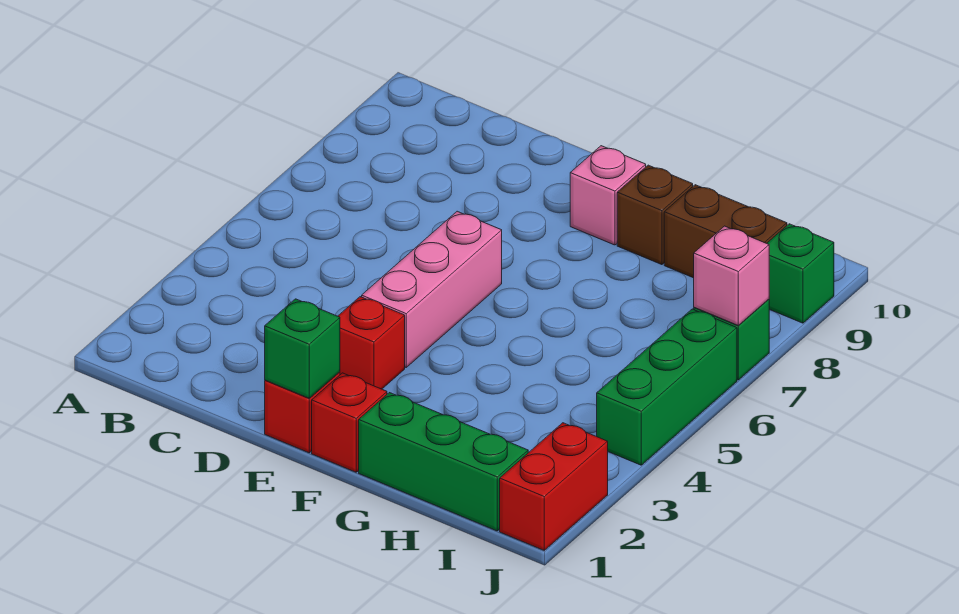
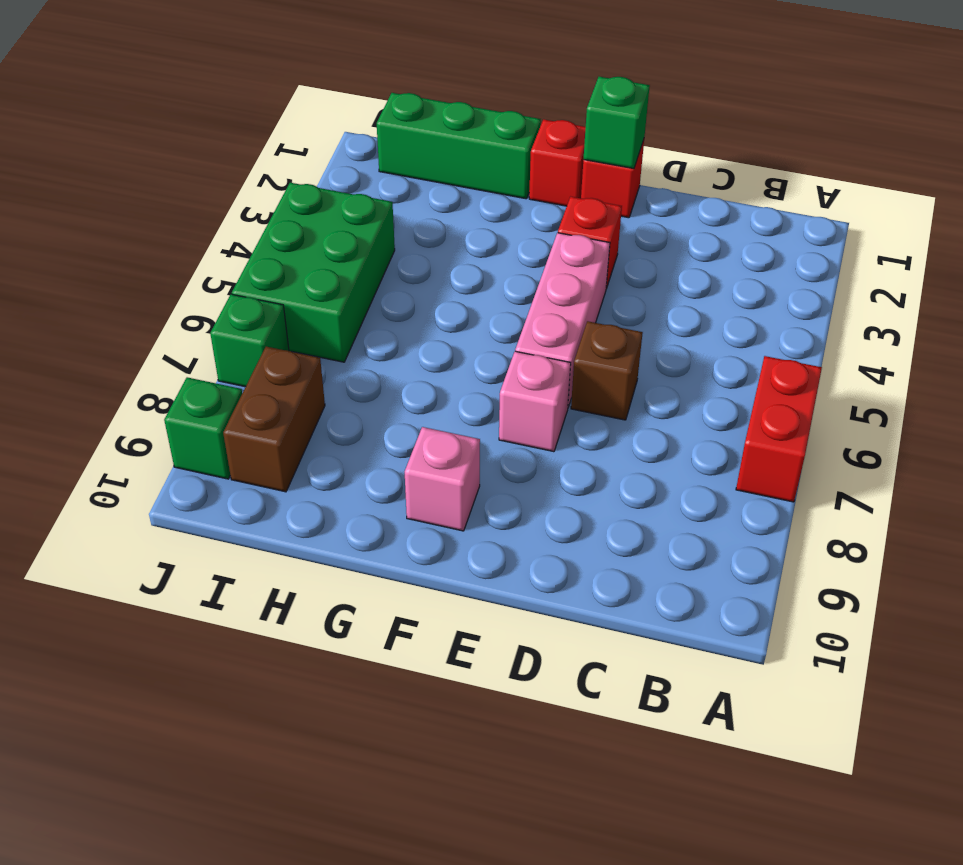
brown brick G9 level 1 -> brown brick D6 level 1
brown brick H9:I9 level 1 -> brown brick I8:I9 level 1
red brick J1:J2 level 1 -> red brick A6:A7 level 1
green brick J4:J6 level 1 -> green brick I4:J6 level 1
pink brick J7 level 2 -> pink brick E7 level 1

